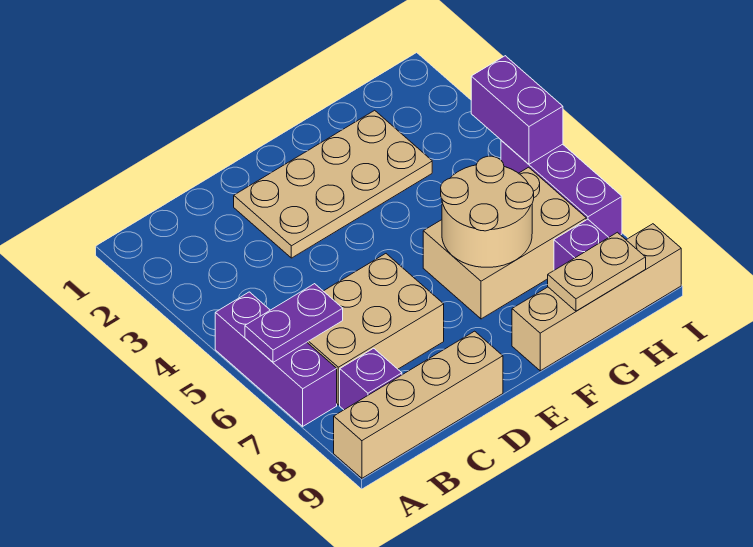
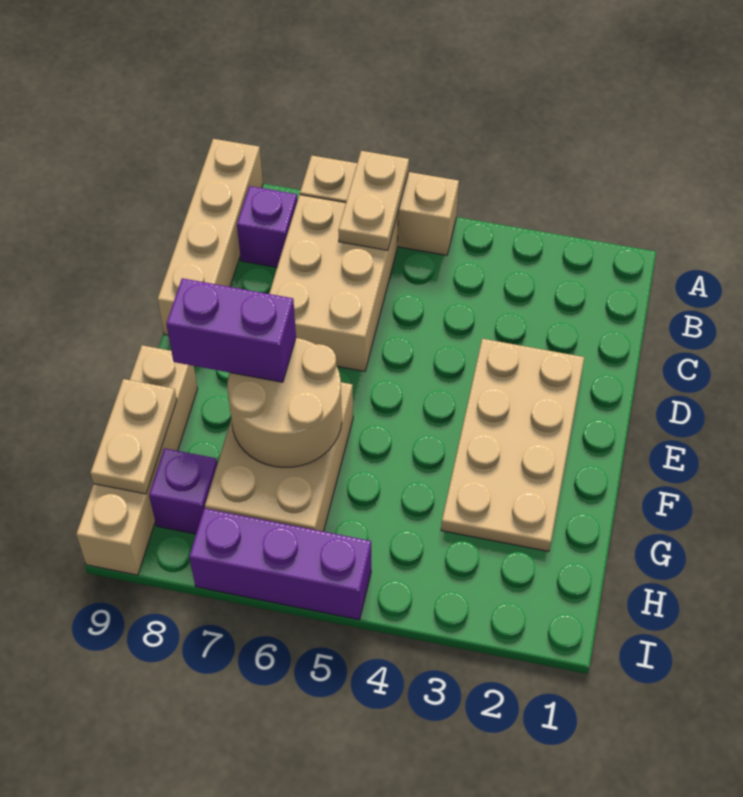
purple brick A5:A7 level 1 -> tan brick A5:A7 level 1
purple plate A6:B6 level 2 -> tan plate A6:B6 level 2
purple brick I4:I5 level 2 -> purple brick F7:F8 level 3

